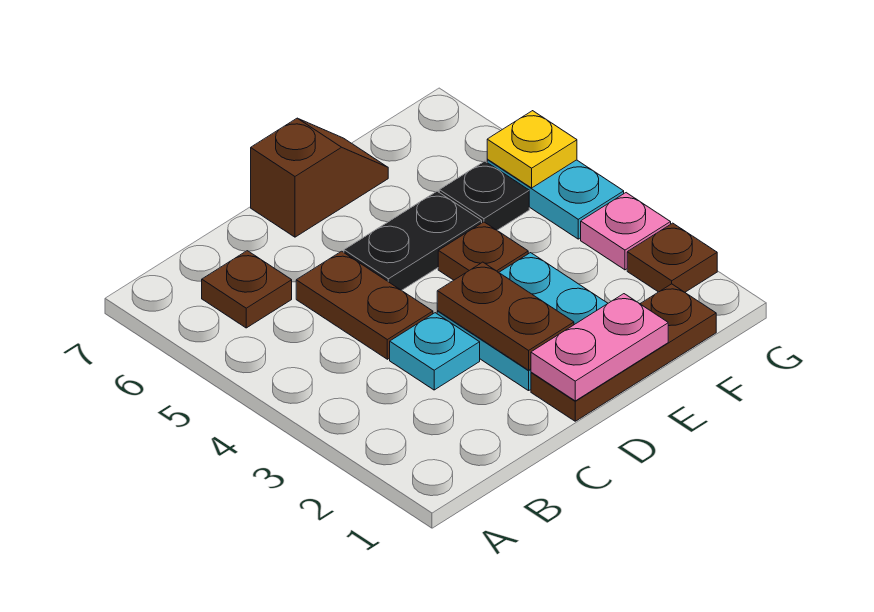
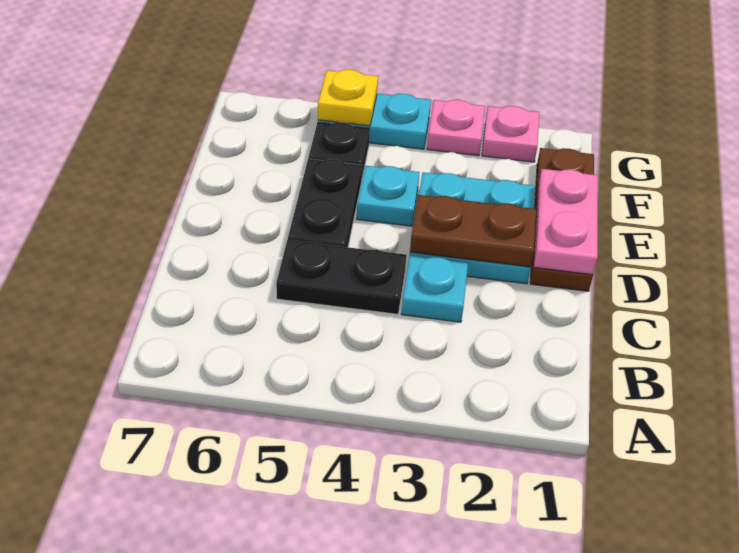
brown plate B6 level 1 -> none
brown plate C4:C5 level 1 -> black plate C4:C5 level 1
brown slope D7:E7 level 1 top D -> none
brown plate E4 level 1 -> cyan plate E4 level 1
brown plate G2 level 1 -> pink plate G2 level 1

